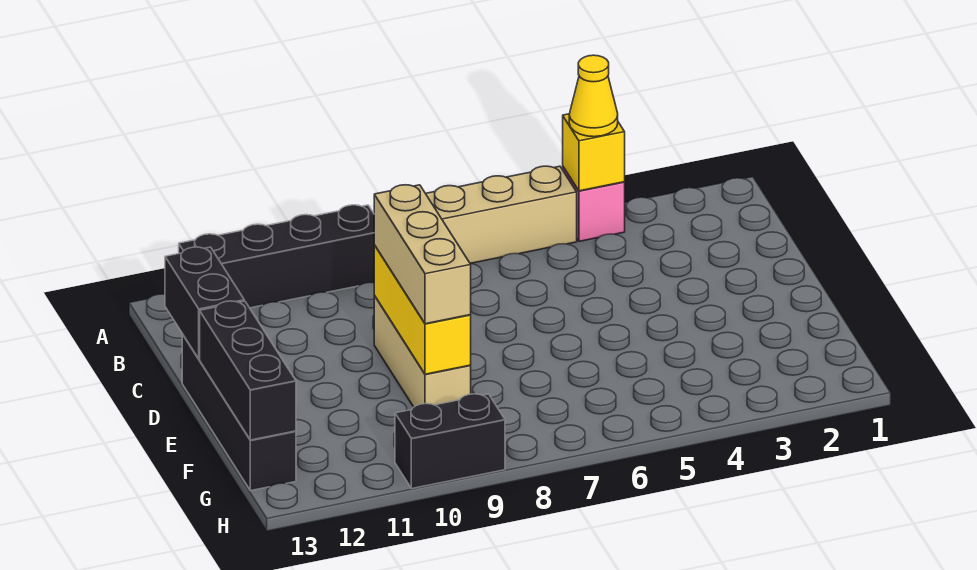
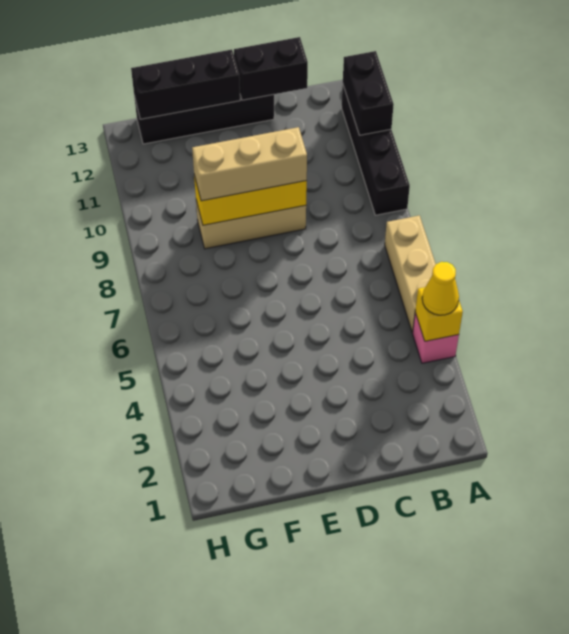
black brick H9:H10 level 1 -> black brick A11:A12 level 2

